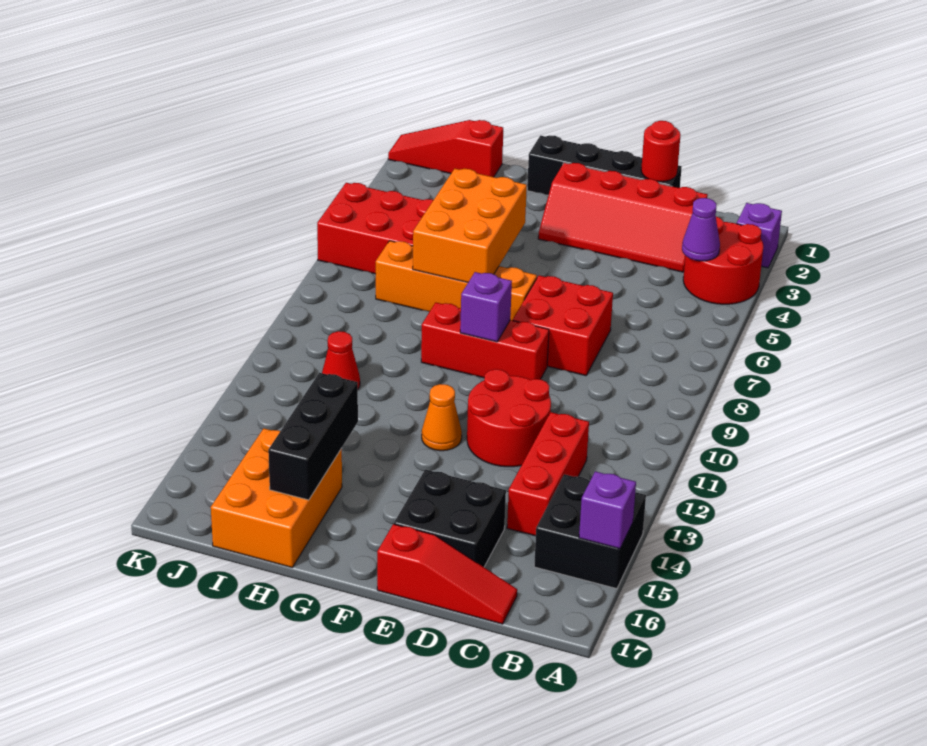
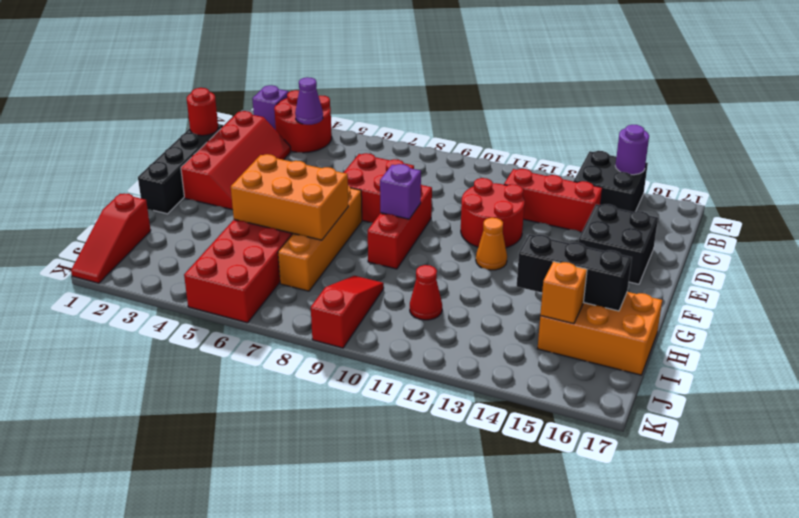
purple brick A15 level 2 -> purple round brick A15 level 2
red slope C17:E17 level 1 top E -> red slope I9:K9 level 1 top K
none -> orange brick I15 level 2

